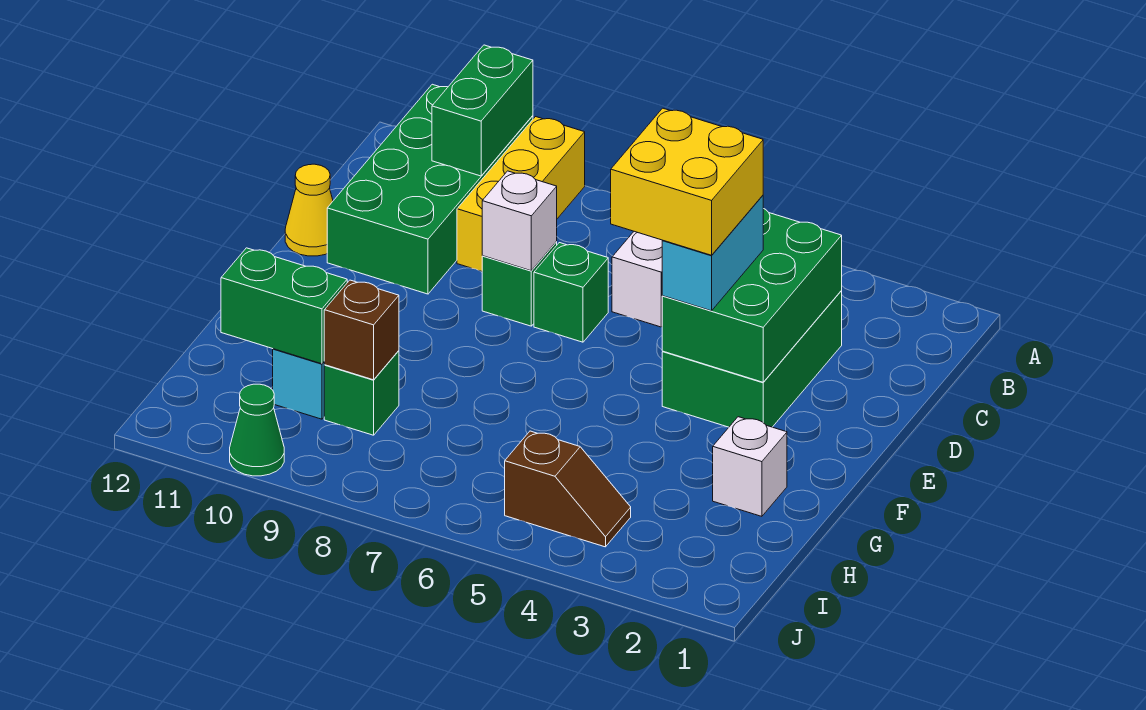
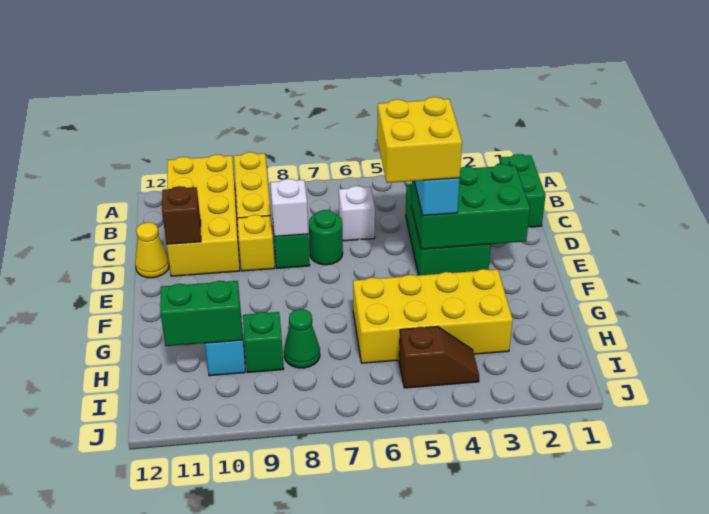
green brick A10:D11 level 1 -> yellow brick A10:D11 level 1
green brick A10:B10 level 2 -> green brick B1:C1 level 1
green brick C3:E4 level 2 -> green brick D2:E4 level 2
green brick D7 level 1 -> green round brick D7 level 1
none -> yellow brick D9 level 1
white brick G2 level 1 -> none
none -> yellow brick G3:H6 level 1
brown brick H9 level 2 -> brown brick D11 level 2
green cone J10 level 1 -> green cone H8 level 1

